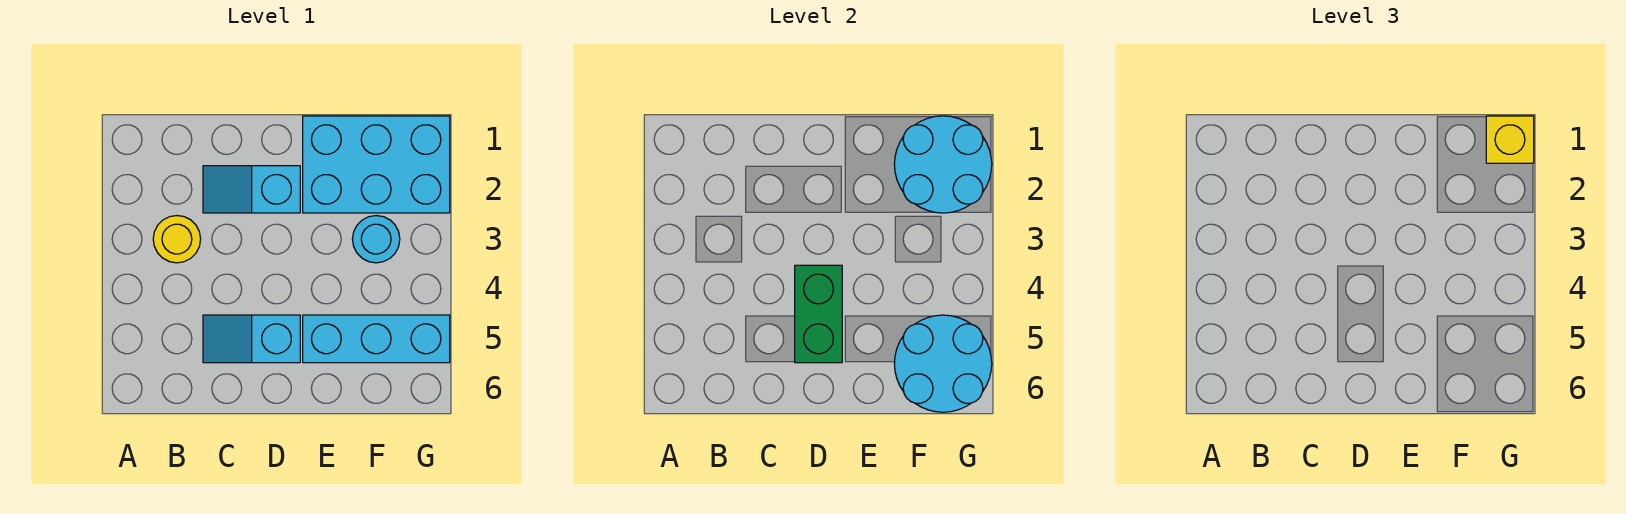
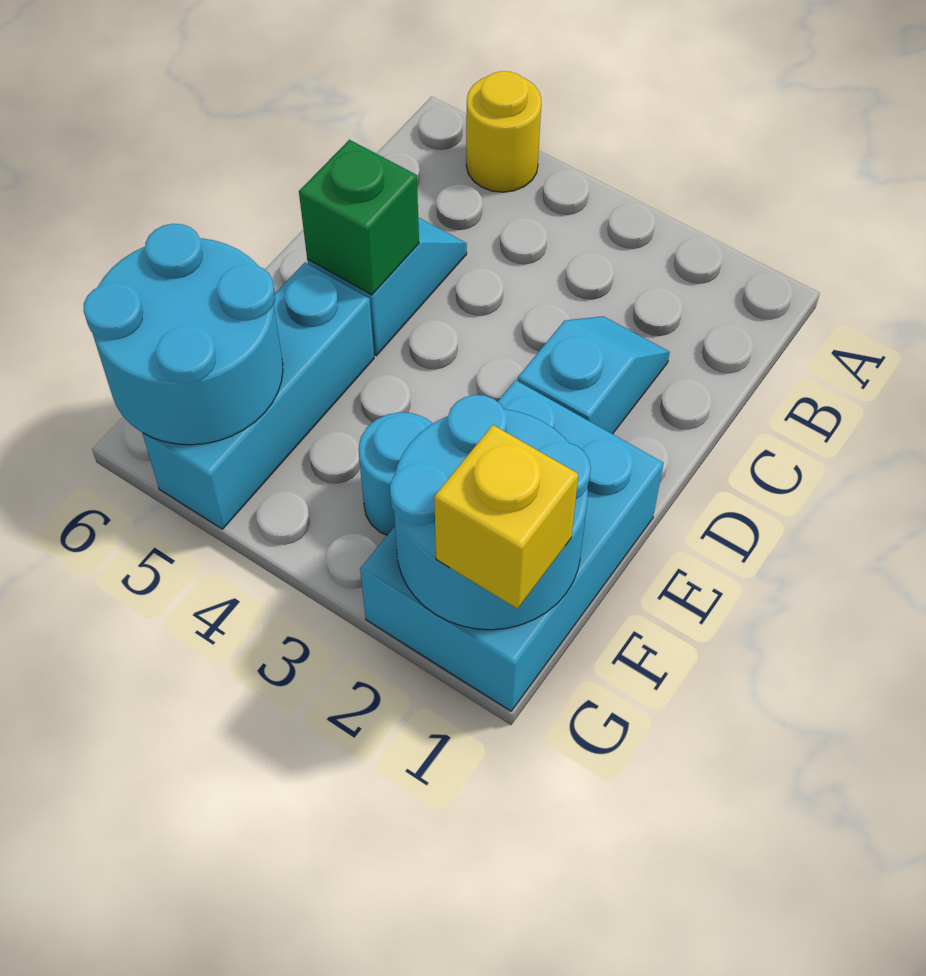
yellow round brick B3 level 1 -> yellow round brick A5 level 1
green brick D4:D5 level 2 -> green brick D5 level 2

